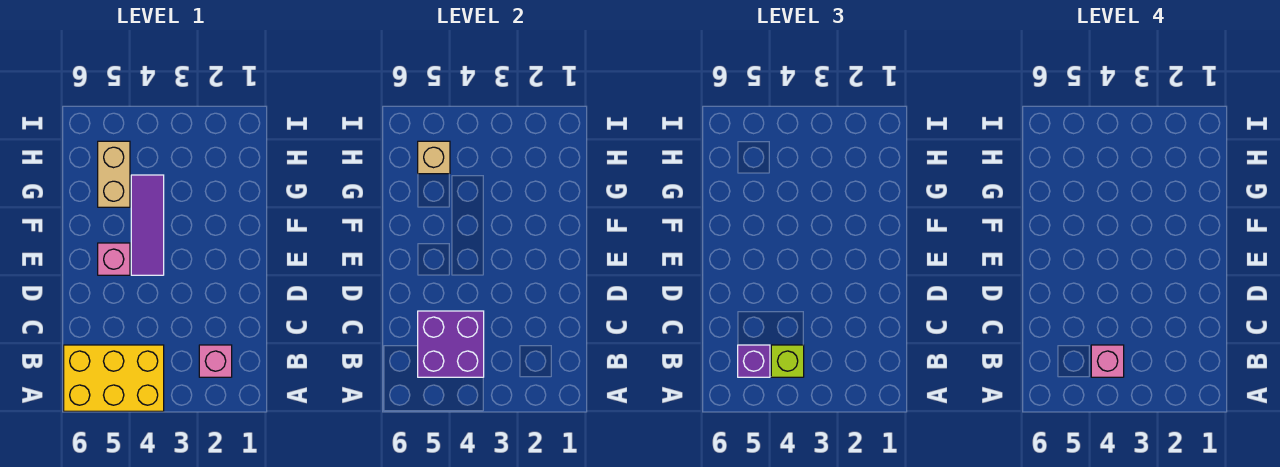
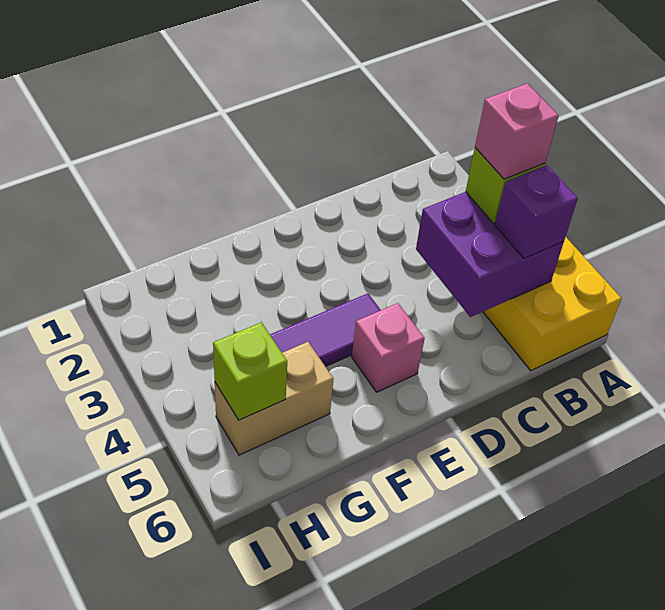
pink brick B2 level 1 -> none
tan brick H5 level 2 -> lime brick H5 level 2

